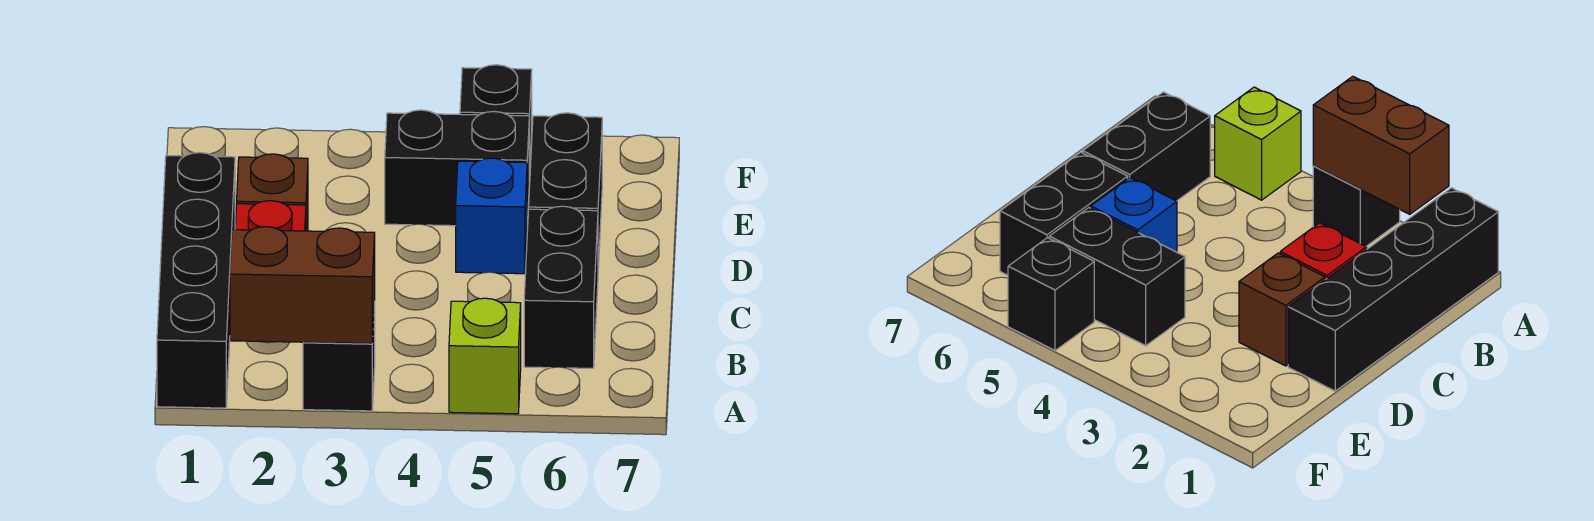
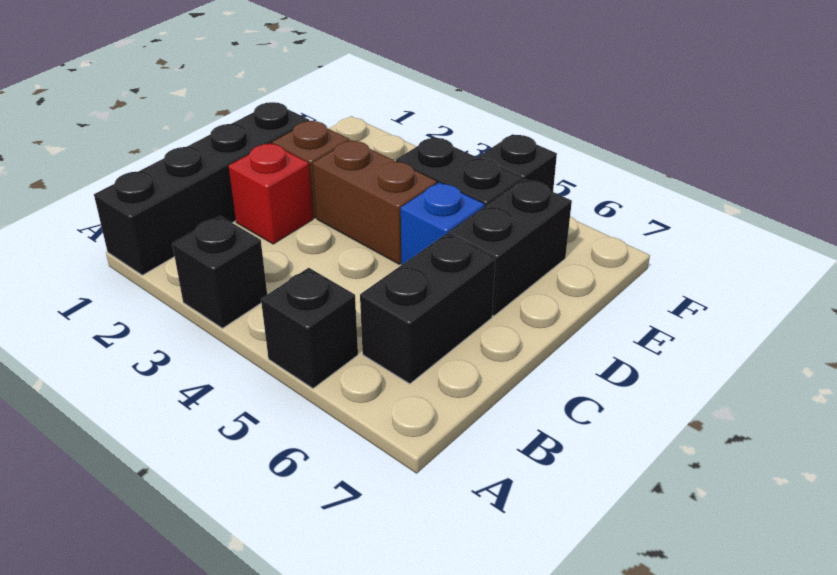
brown brick A2:A3 level 2 -> brown brick D3:D4 level 1
lime brick A5 level 1 -> black brick A5 level 1

